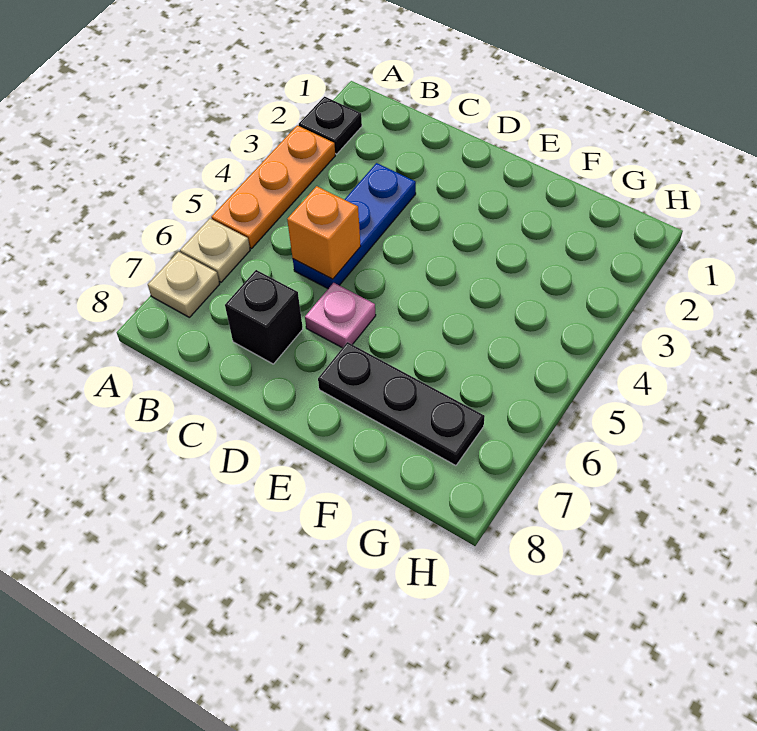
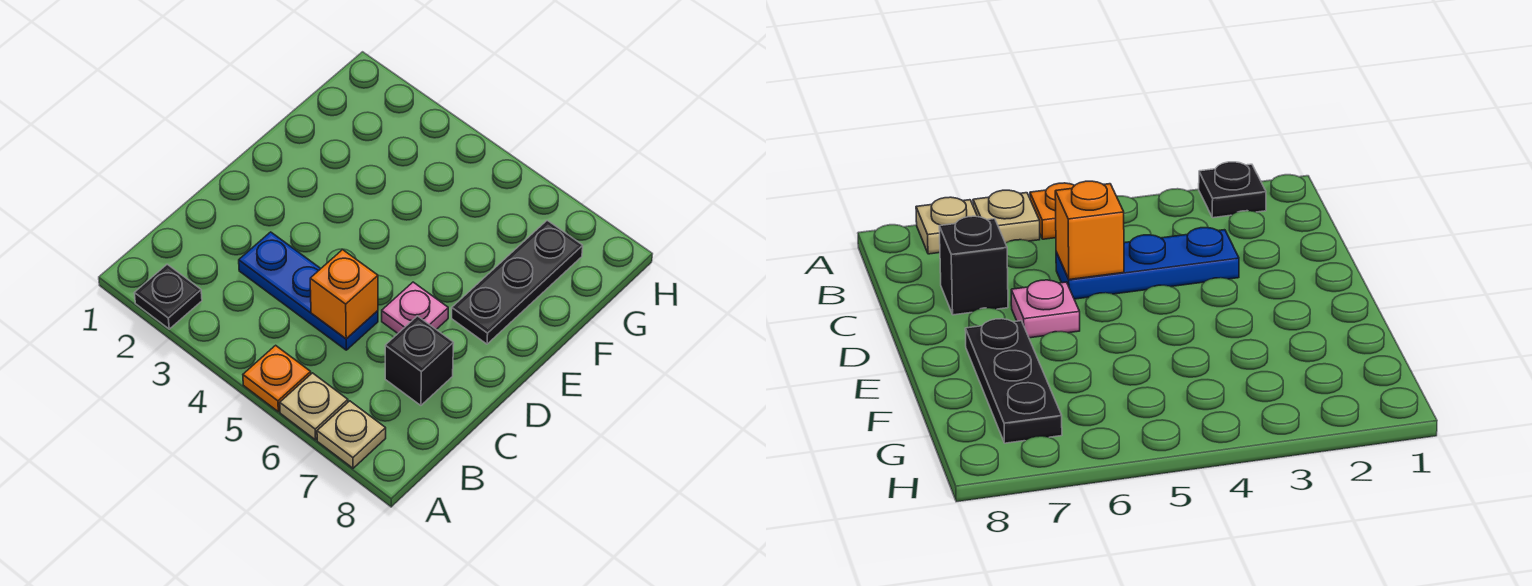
orange plate A3:A5 level 1 -> orange plate A5 level 1

